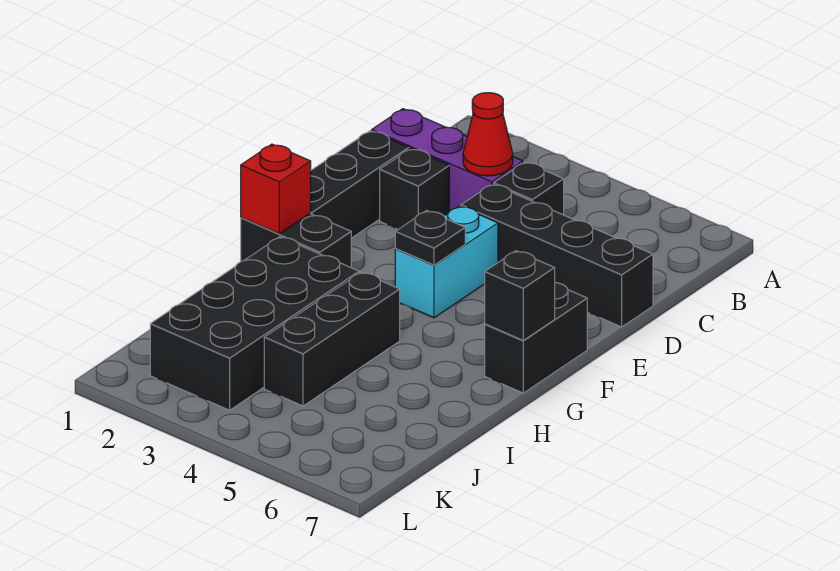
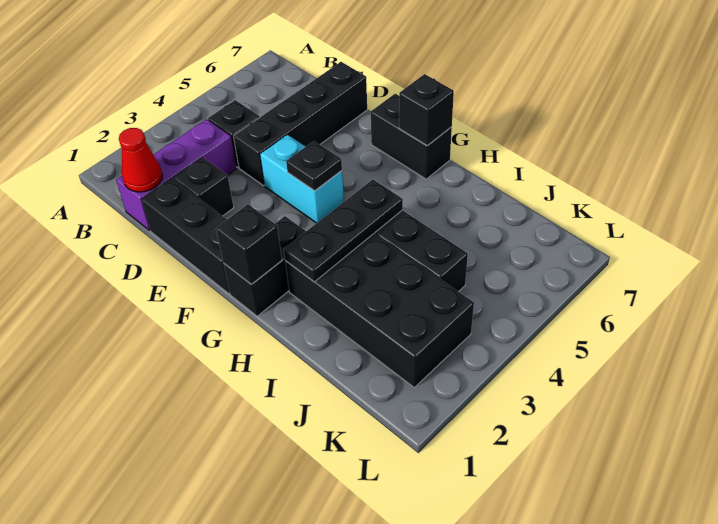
red cone C3 level 2 -> red cone C1 level 2
red brick G1 level 2 -> black brick G1 level 2
none -> black plate H2:H4 level 2

